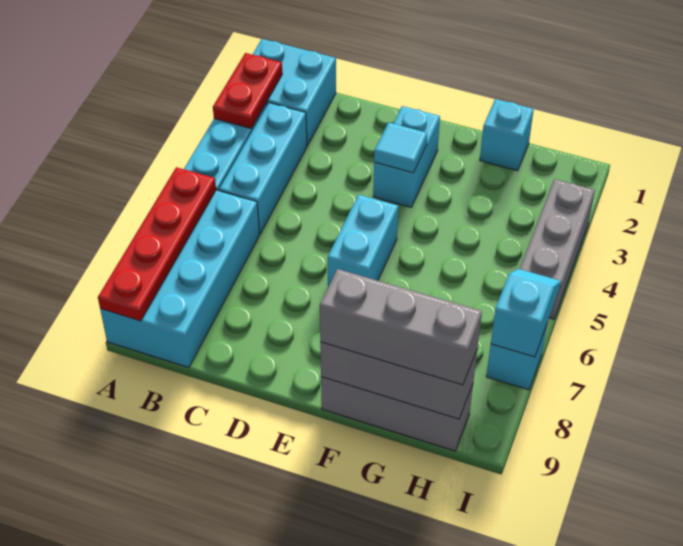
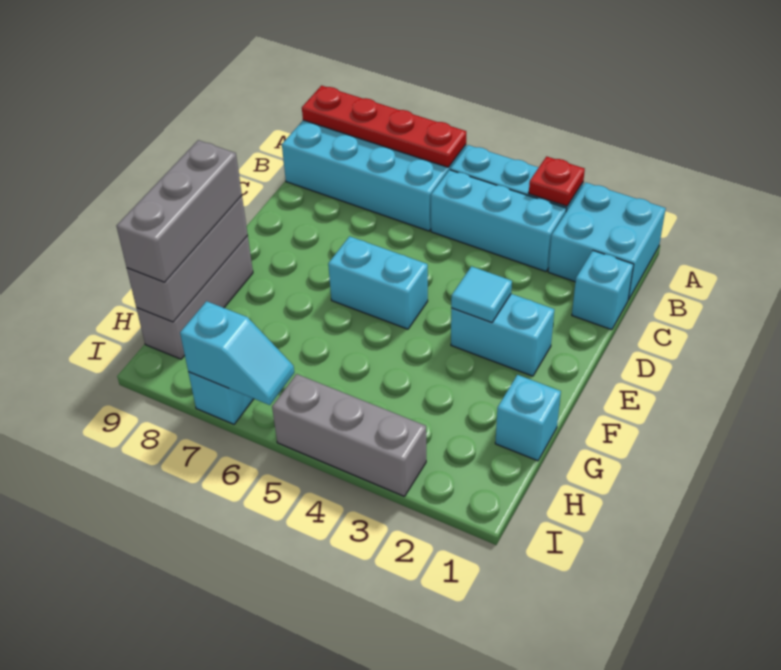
red plate A2:A3 level 2 -> red plate A3 level 2
none -> cyan brick C1 level 1

